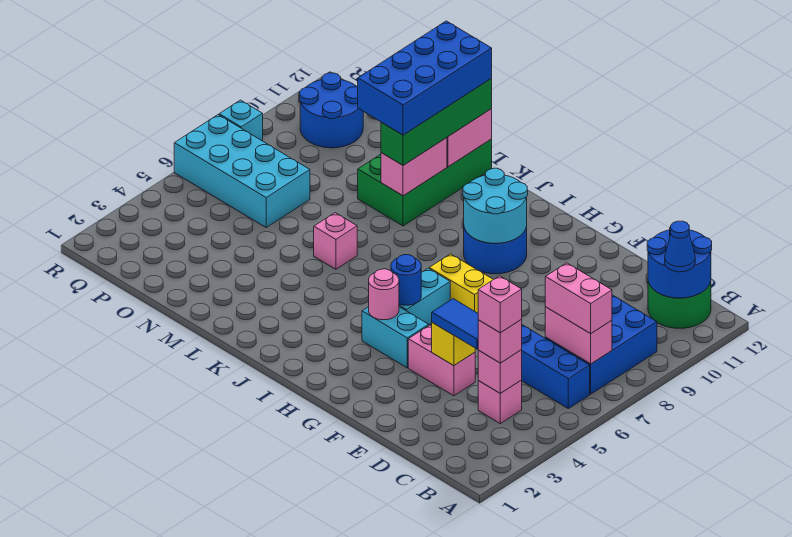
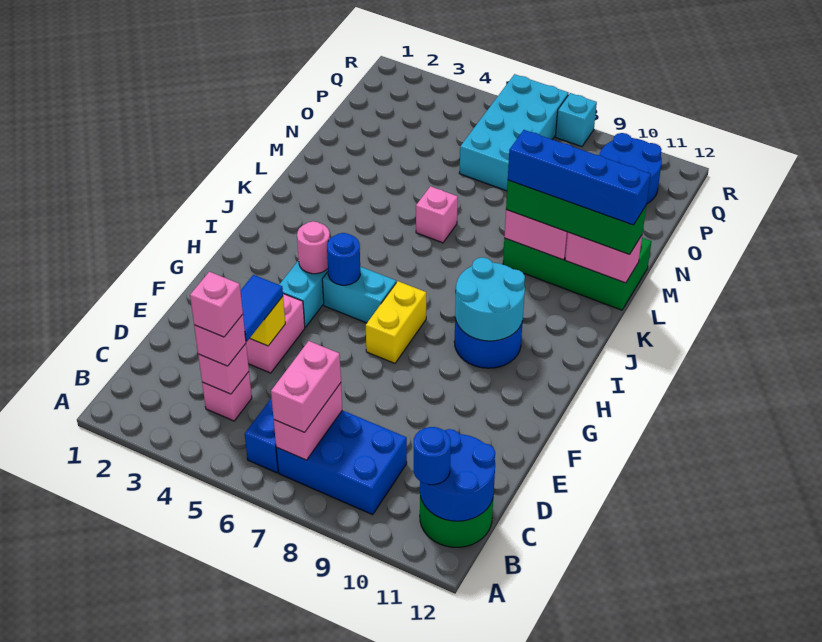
blue cone B11 level 3 -> blue round brick B11 level 3
blue brick L9:M12 level 4 -> blue brick L9:L12 level 4

